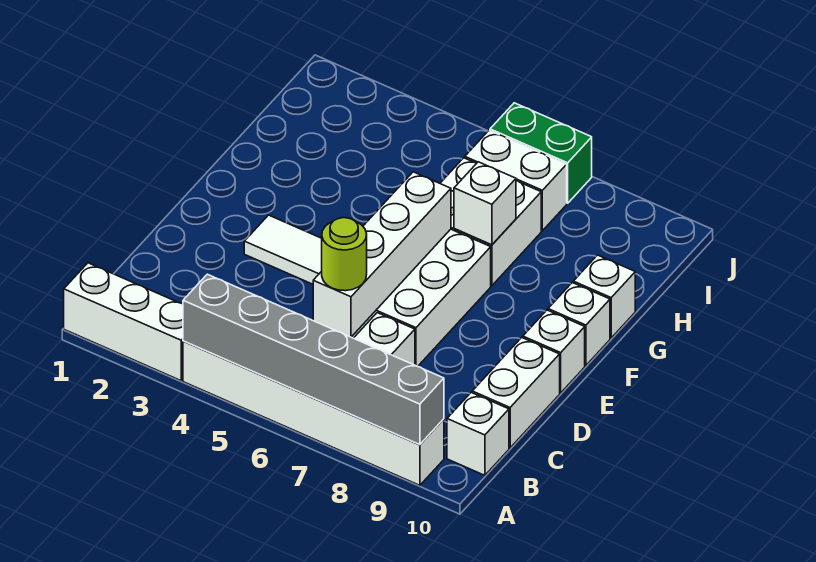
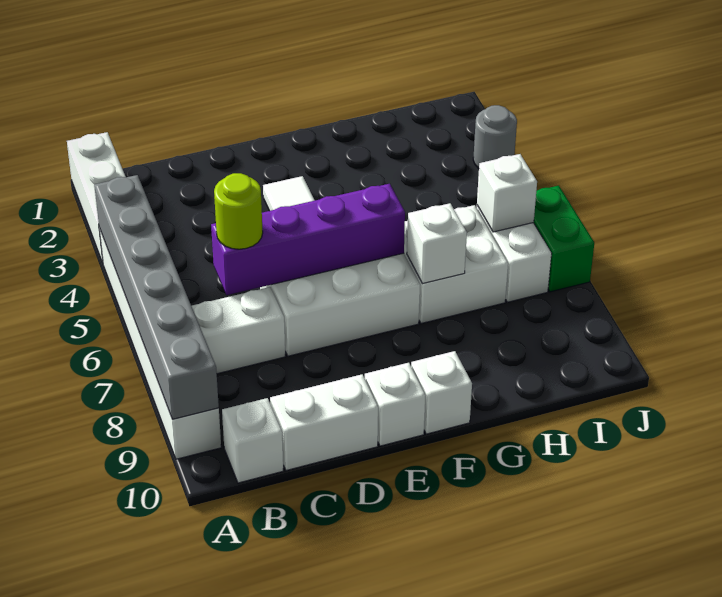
white brick C6:F6 level 2 -> purple brick C6:F6 level 2
white brick G10 level 1 -> white brick I6 level 2
none -> grey round brick J3 level 1

